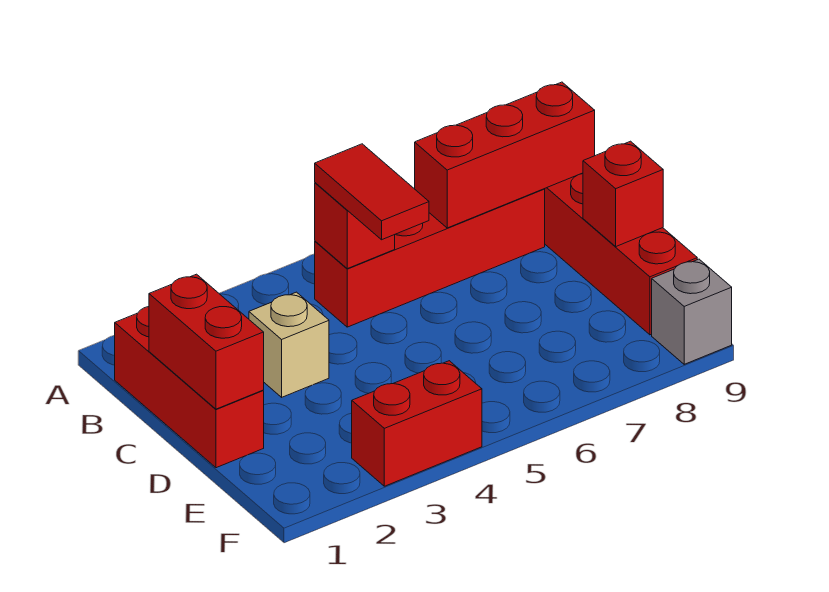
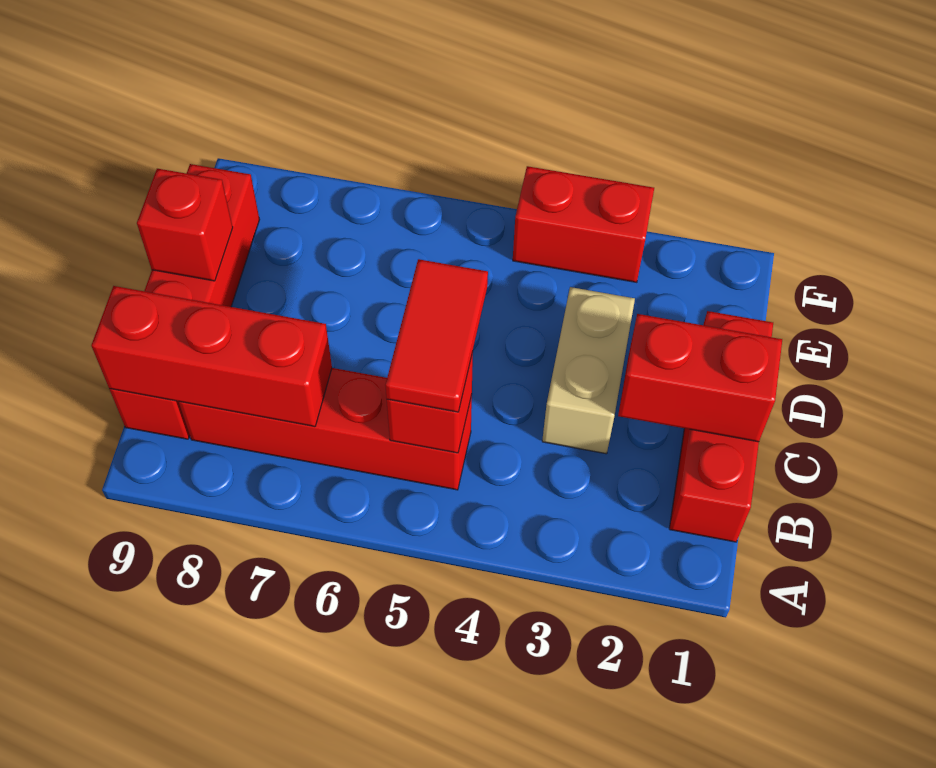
red brick C1:D1 level 2 -> red brick C1:C2 level 2
tan brick C3 level 1 -> tan brick C3:D3 level 1
grey brick F9 level 1 -> none

